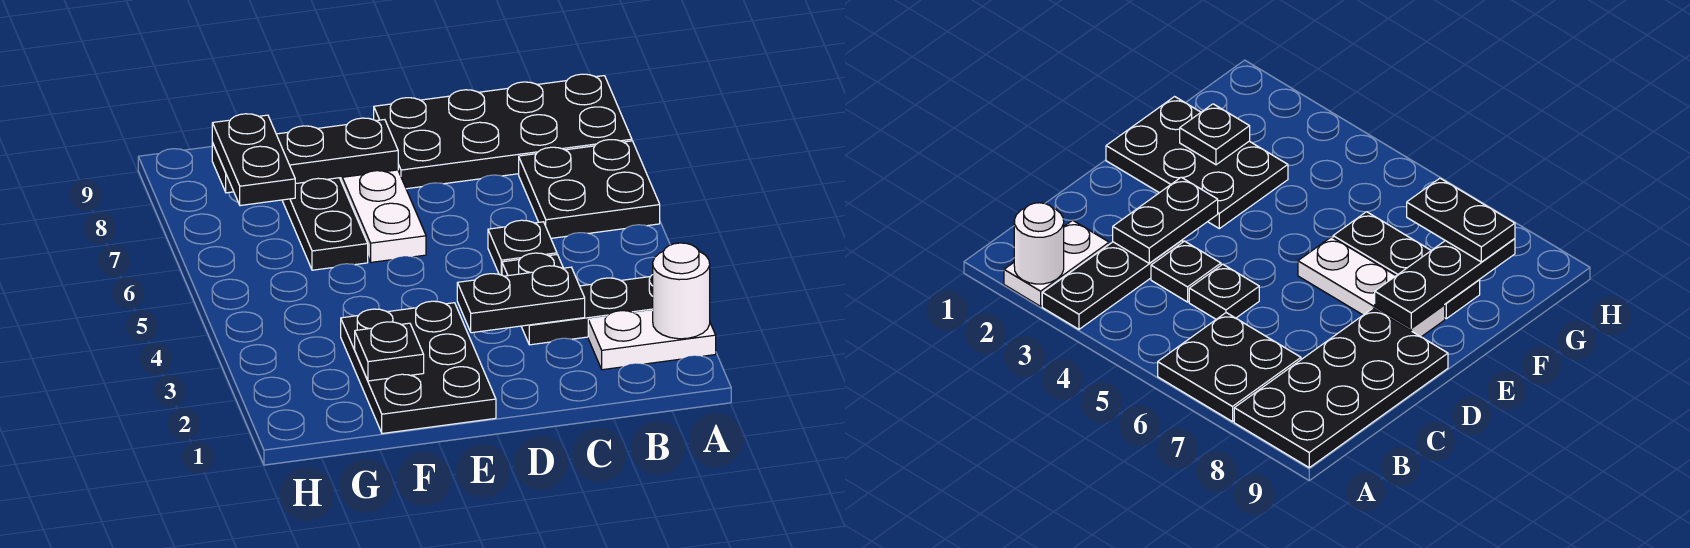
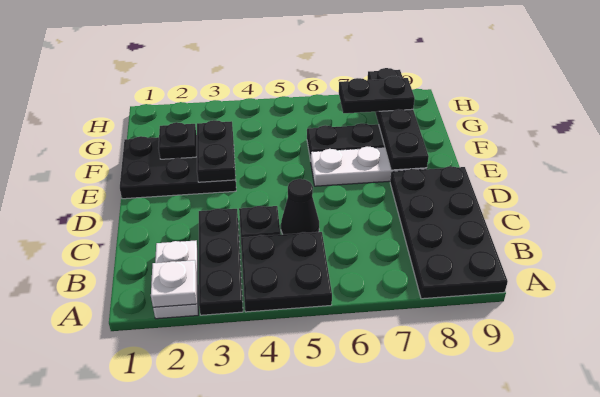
white round brick A2 level 2 -> white plate A2 level 2
black plate A6:B7 level 1 -> black plate A4:B5 level 1
black plate C3:D3 level 2 -> black plate E3:F3 level 2
black plate C5 level 1 -> black cone C5 level 1
black plate E8:G8 level 2 -> black plate E8:H8 level 2

